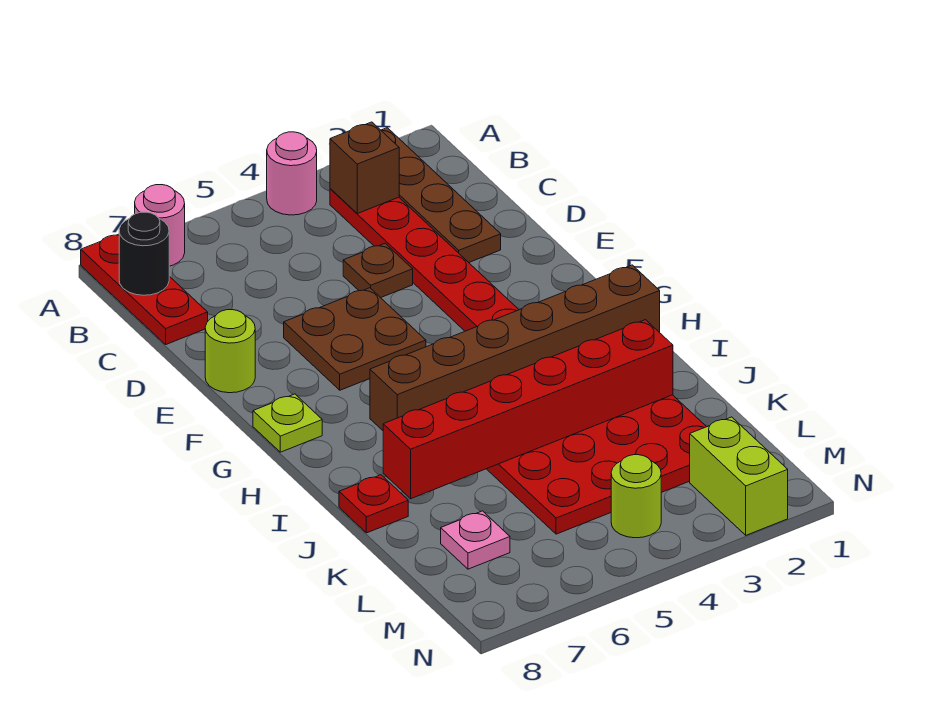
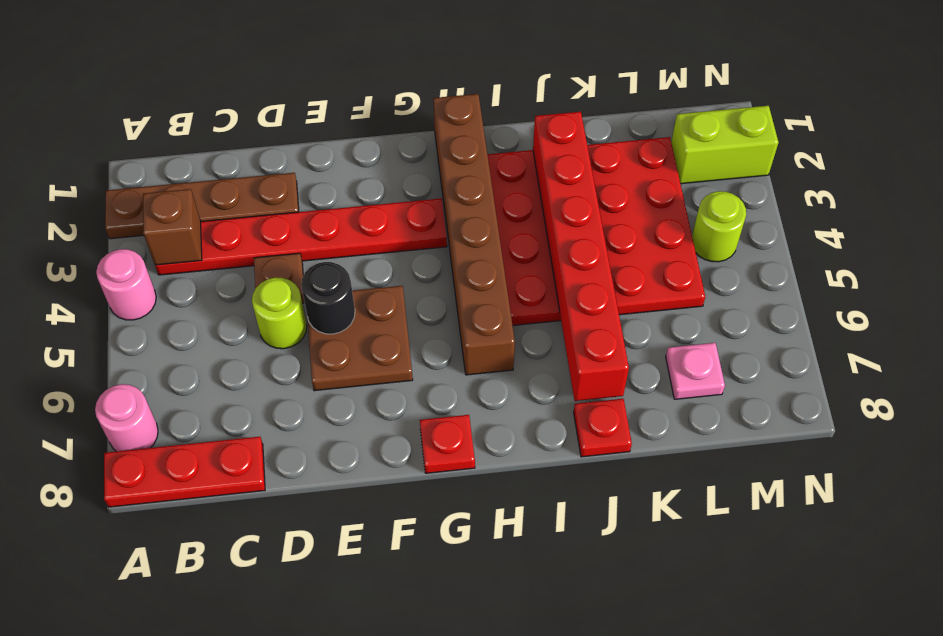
black round brick B8 level 2 -> black round brick E5 level 2
lime round brick E8 level 1 -> lime round brick D5 level 1
lime plate G8 level 1 -> red plate G8 level 1

